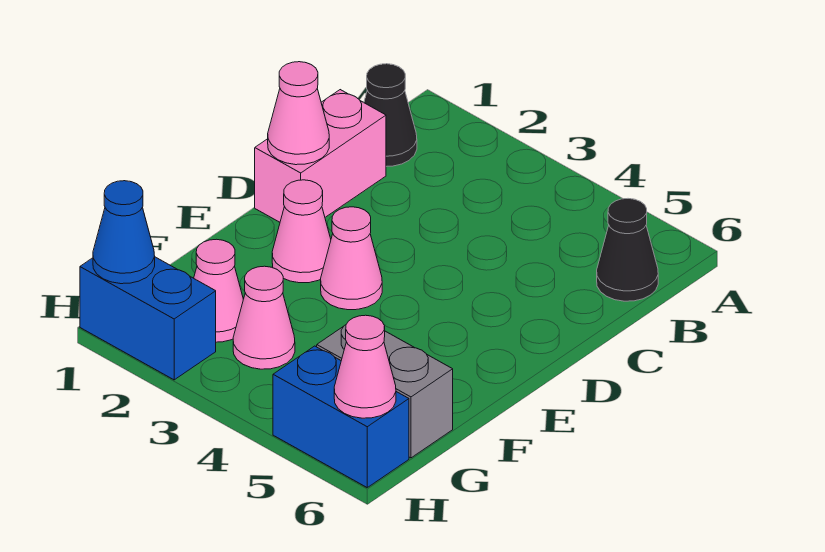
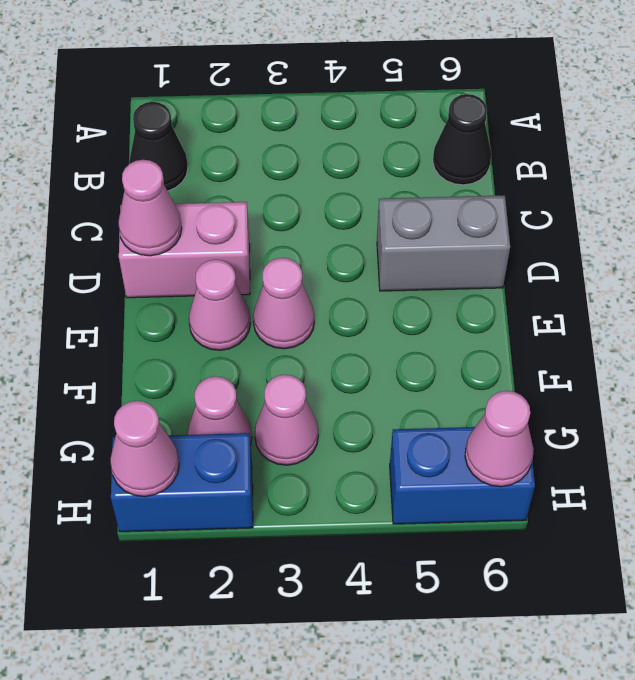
pink brick C1:D1 level 1 -> pink brick D1:D2 level 1
grey brick G5:G6 level 1 -> grey brick D5:D6 level 1
blue cone H1 level 2 -> pink cone H1 level 2

